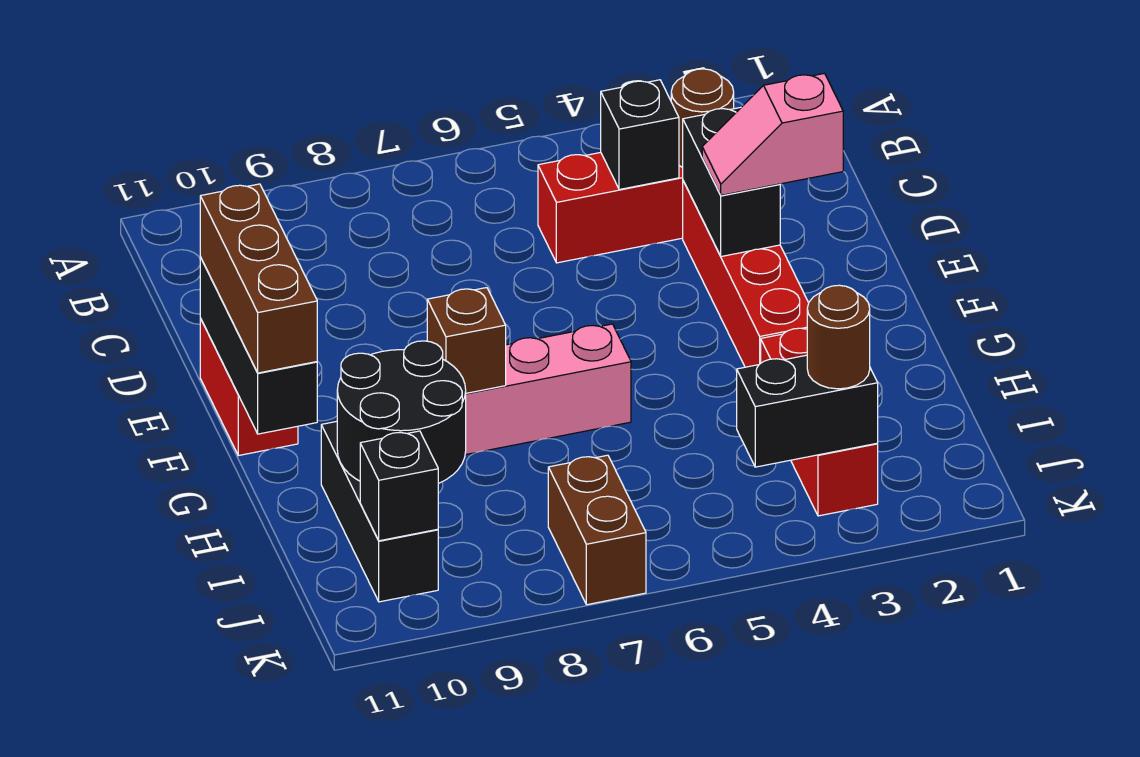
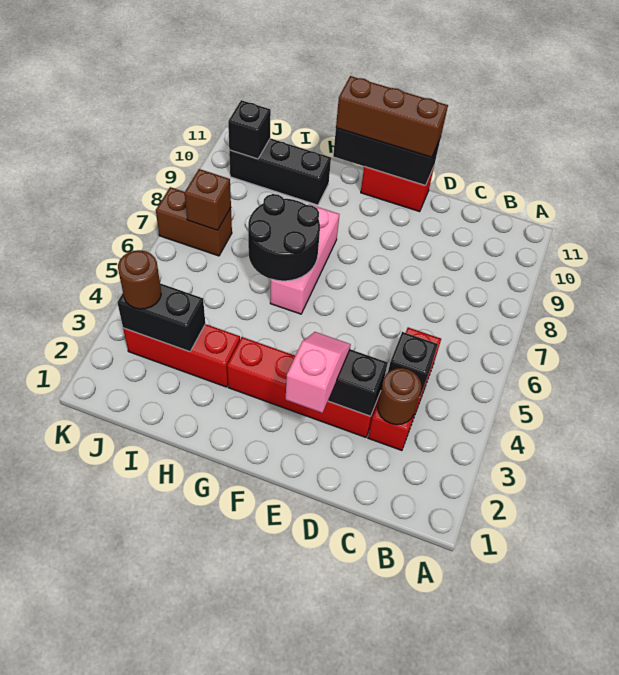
brown brick G8 level 2 -> brown brick J7 level 2
black round brick H9:I10 level 2 -> black round brick G6:H7 level 2
black brick J3:J4 level 2 -> black brick I3:J3 level 2

